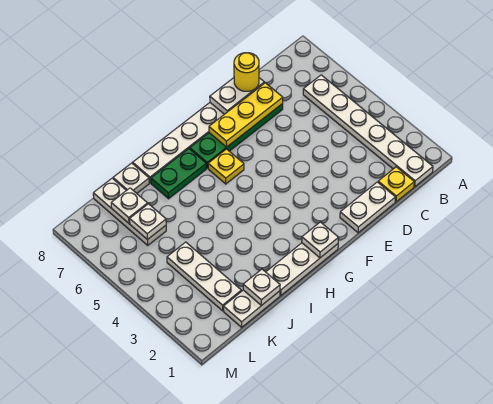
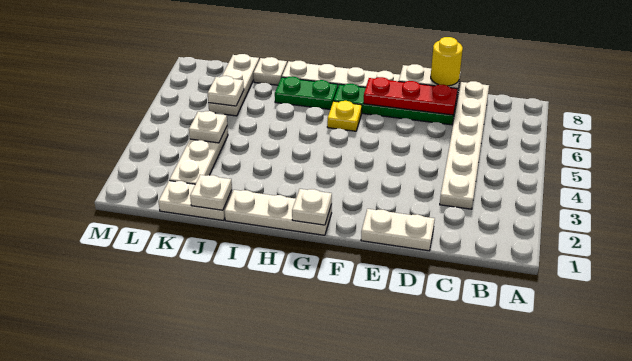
white plate B1:B6 level 1 -> white plate C3:C8 level 1
yellow plate C1 level 1 -> none
yellow plate D7:F7 level 2 -> red plate D7:F7 level 2
white plate K7 level 2 -> white plate K4 level 2

